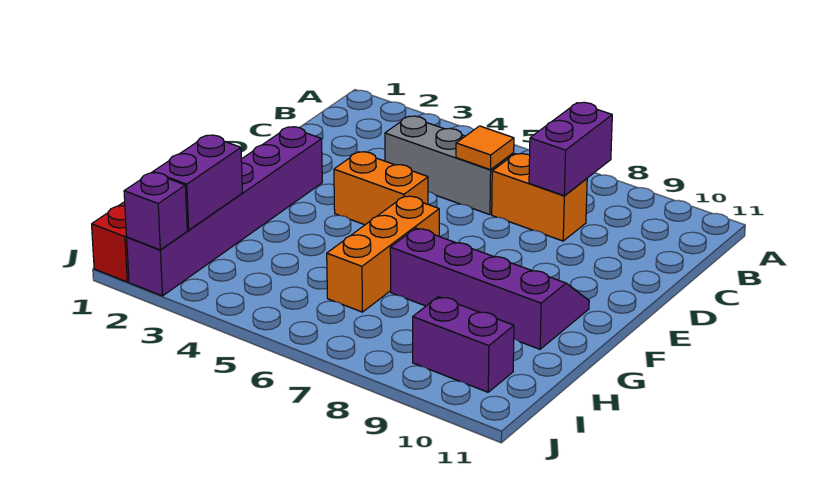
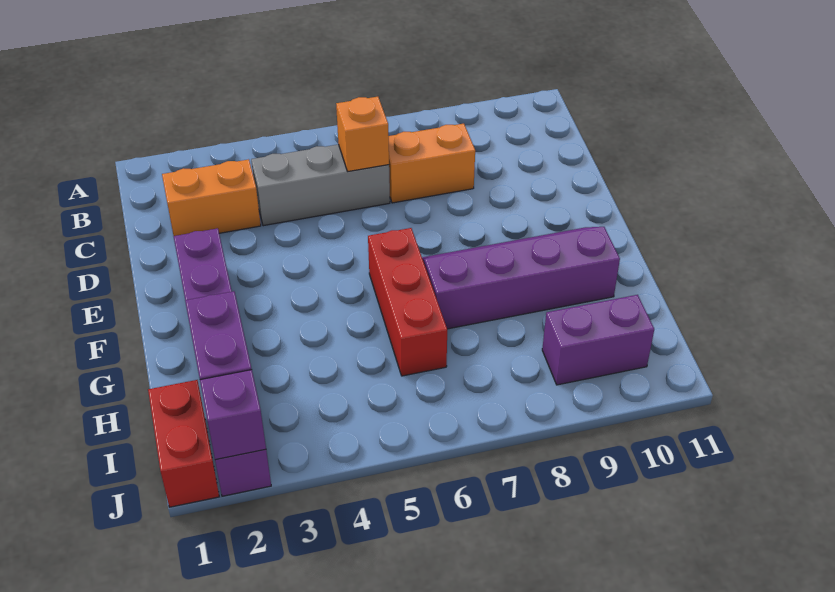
purple brick B8:C8 level 2 -> none
orange tile C6 level 2 -> orange brick C6 level 2
orange brick E4:E5 level 1 -> orange brick C2:C3 level 1
orange brick F6:H6 level 1 -> red brick F6:H6 level 1

